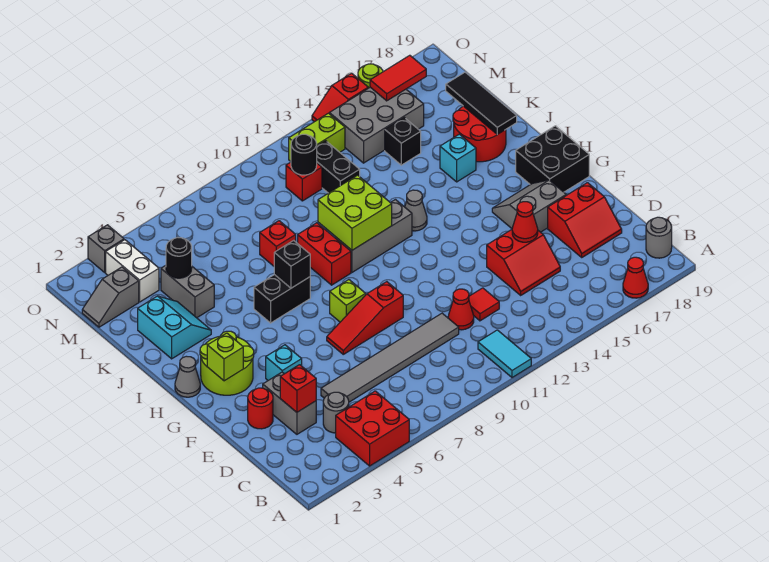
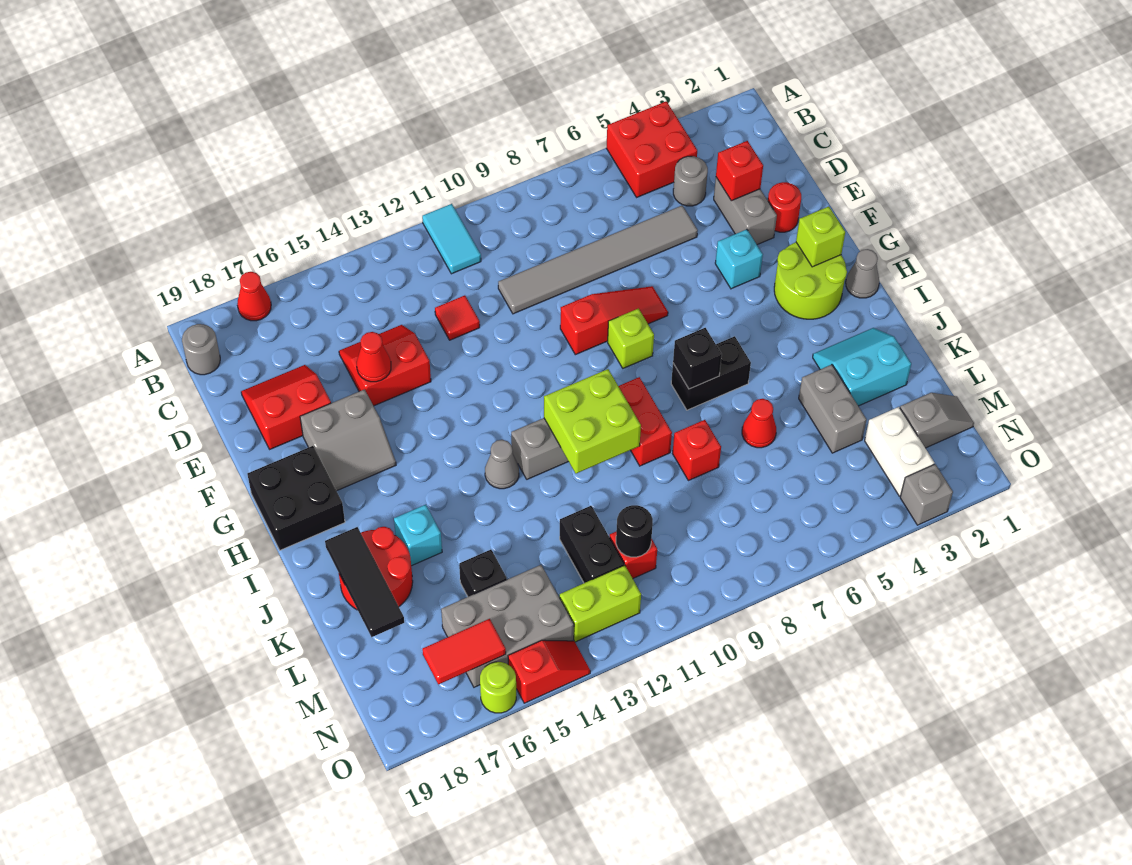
red cone D11 level 1 -> red cone K6 level 1
cyan slope J2:K3 level 1 top 2 -> cyan slope J2:K3 level 1 top K
black round brick L4 level 2 -> none

